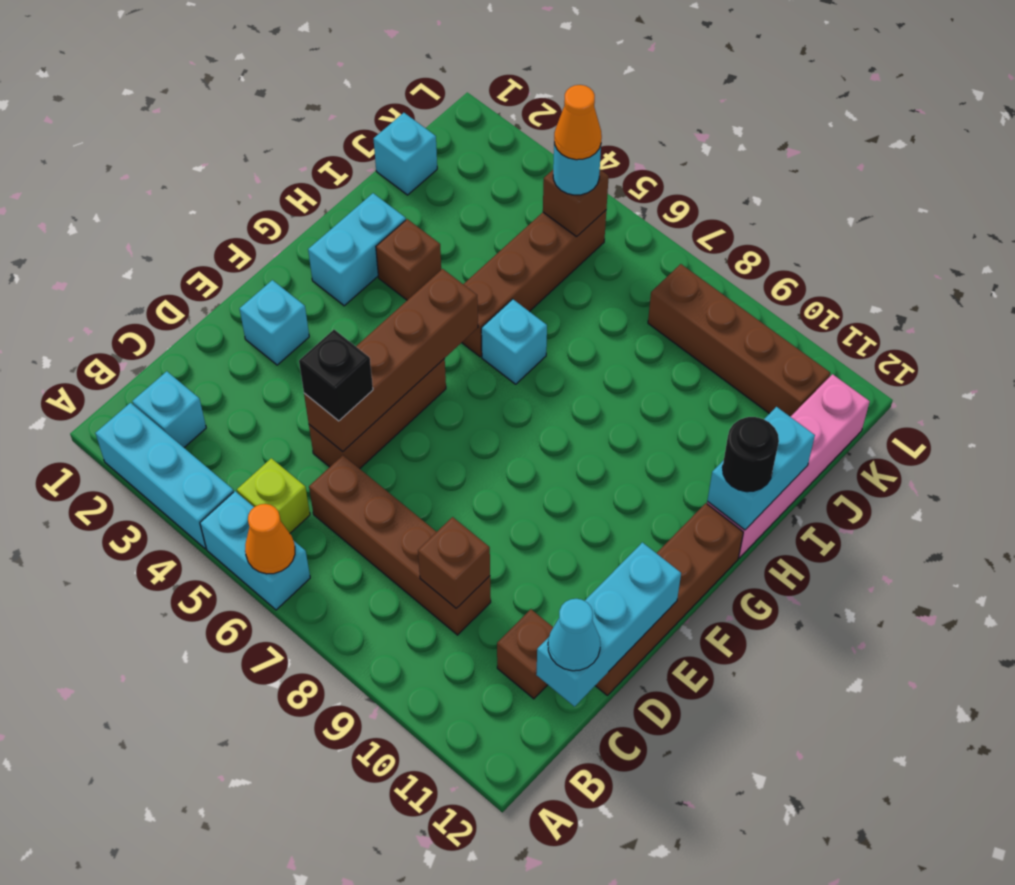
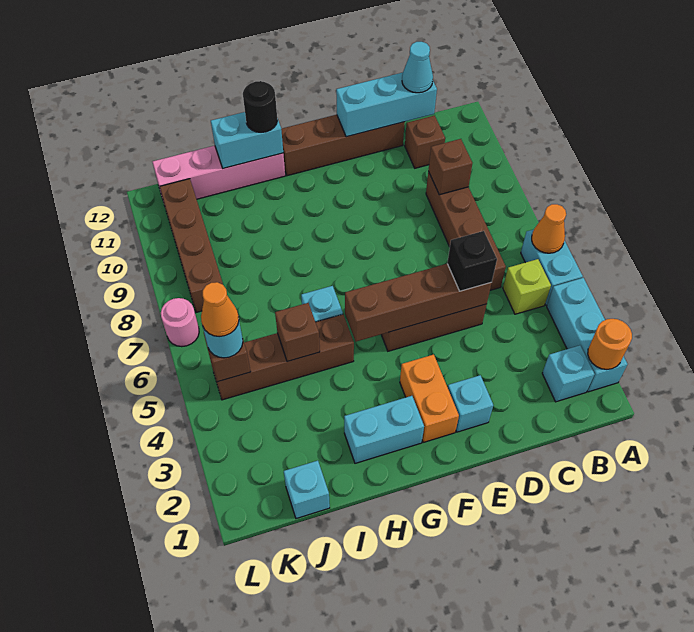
none -> orange round brick A2 level 2
none -> orange brick F2:F3 level 1
brown brick H3 level 1 -> brown brick I5 level 2
none -> pink round brick L7 level 1

